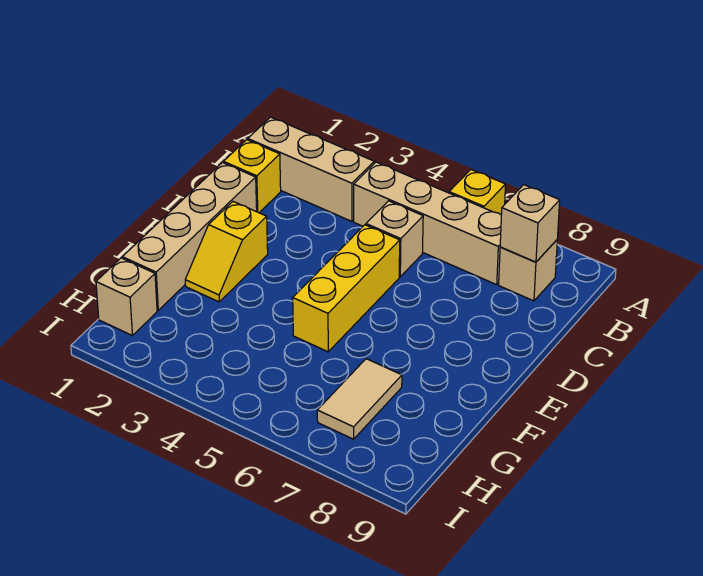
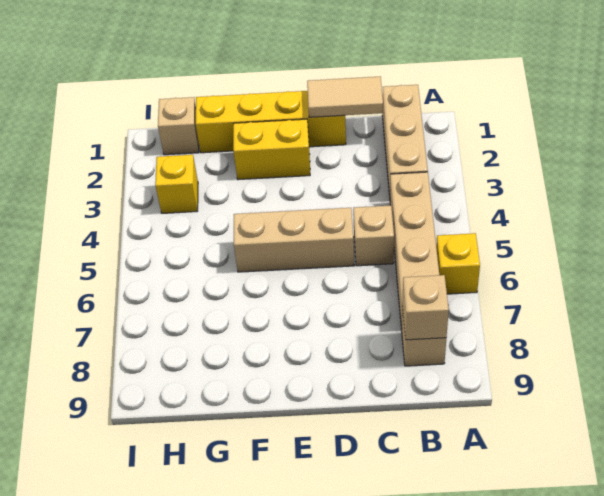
yellow brick C1 level 1 -> yellow brick H3 level 1
tan brick D1:G1 level 1 -> yellow brick D1:G1 level 1
yellow brick D5:F5 level 1 -> tan brick D5:F5 level 1
yellow slope E2:F2 level 1 top E -> yellow brick E2:F2 level 1
tan tile G7:H7 level 1 -> tan tile C1:D1 level 2

